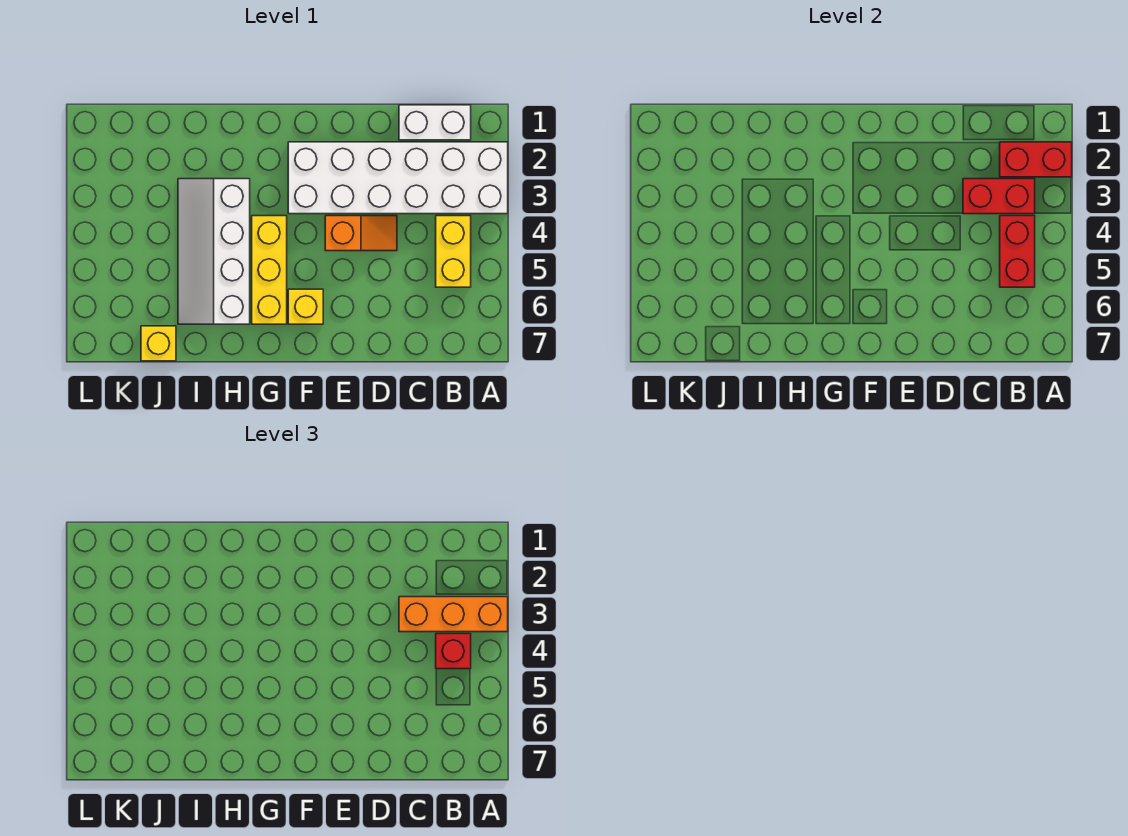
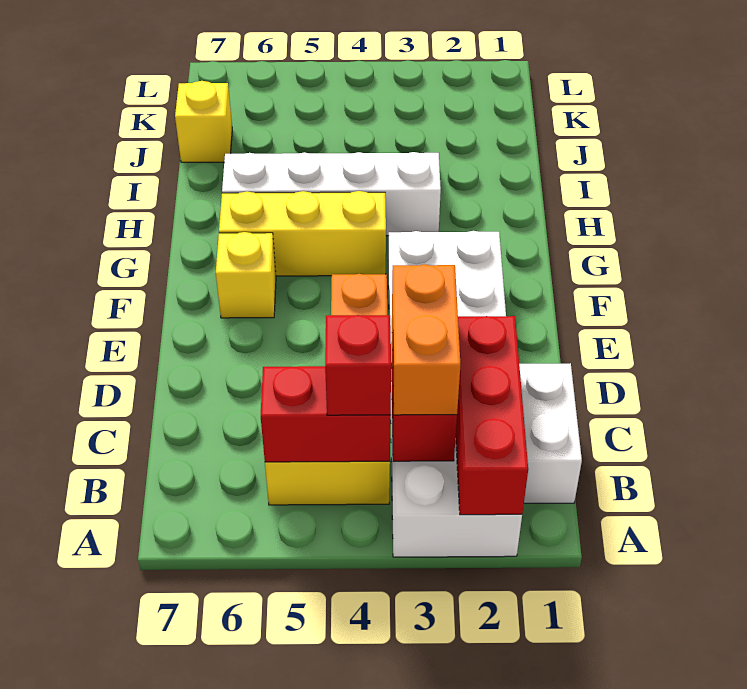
red brick A2:B2 level 2 -> red brick A2:C2 level 2
orange brick A3:C3 level 3 -> orange brick B3:C3 level 3

